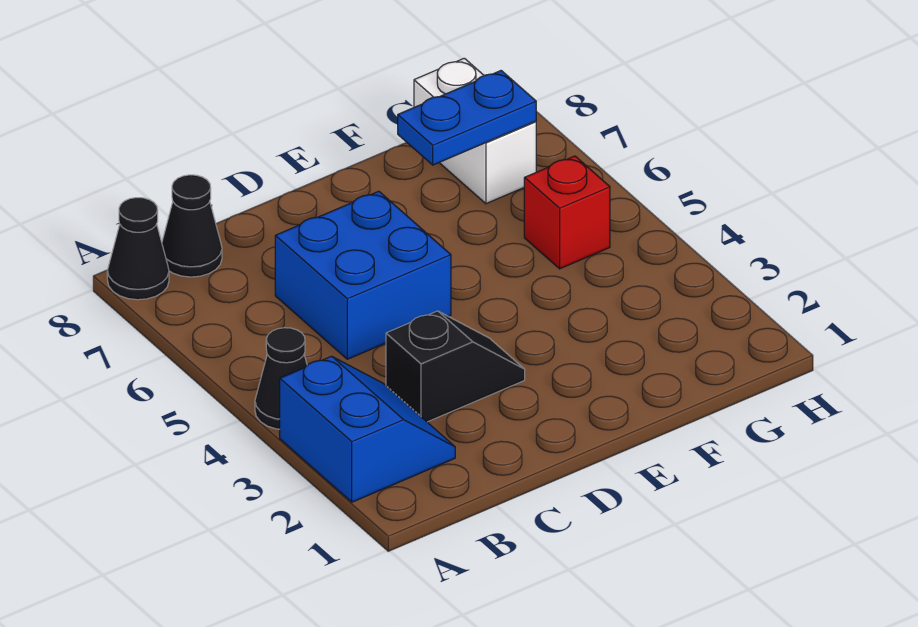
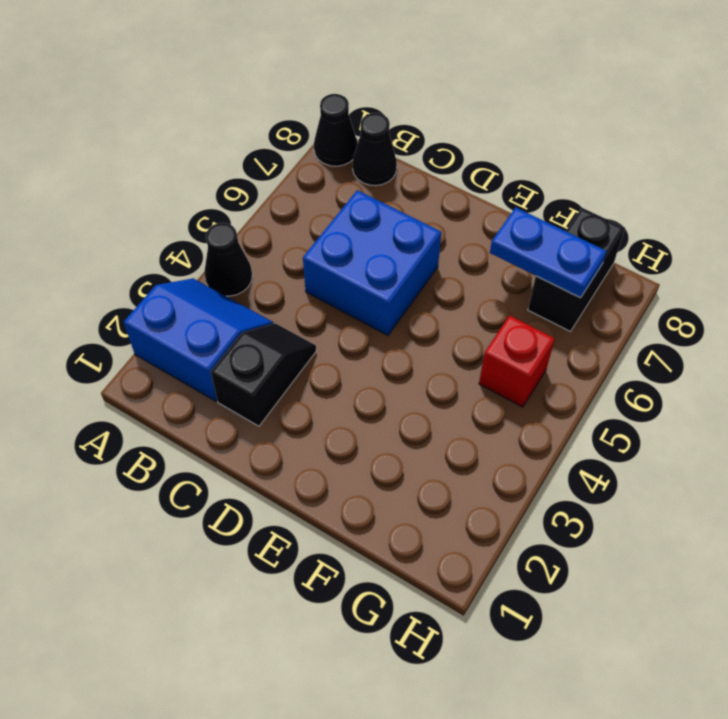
blue slope A2:B3 level 1 top A -> blue slope A2:B3 level 1 top 2
black slope C3:D3 level 1 top C -> black slope C2:C3 level 1 top 2
white brick G7:G8 level 1 -> black brick G7:G8 level 1

